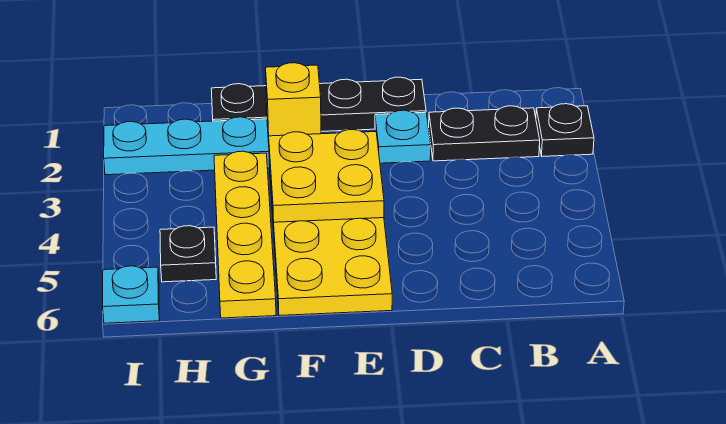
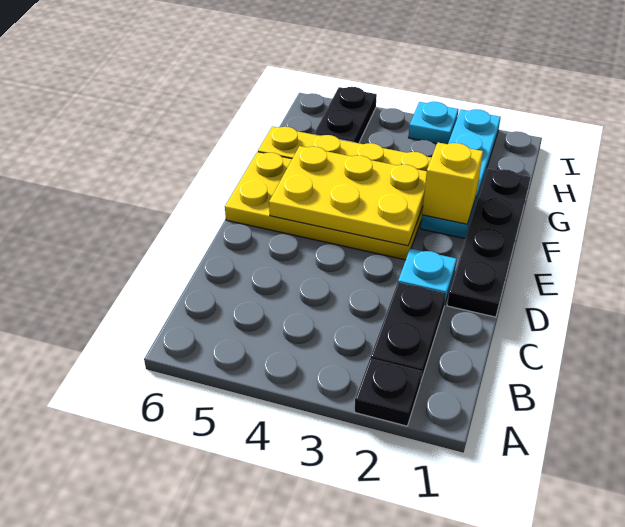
yellow plate E3:F4 level 2 -> yellow plate E3:F5 level 2
black plate H5 level 1 -> black plate H5:I5 level 1
cyan plate I6 level 1 -> cyan plate I3 level 1

